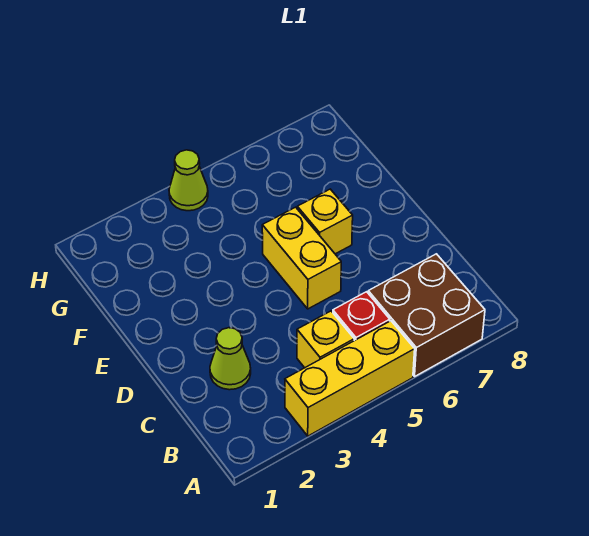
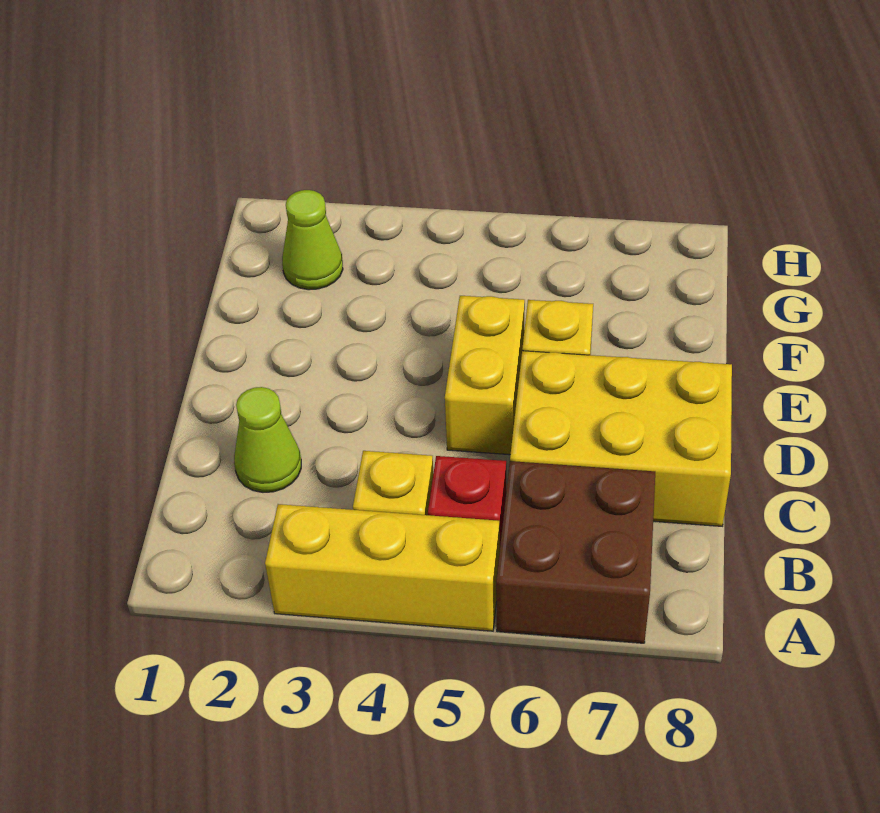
none -> yellow brick C6:D8 level 1
lime cone H4 level 1 -> lime cone G2 level 1

